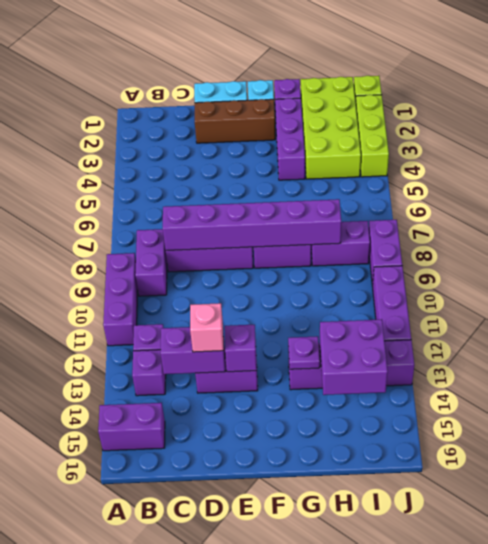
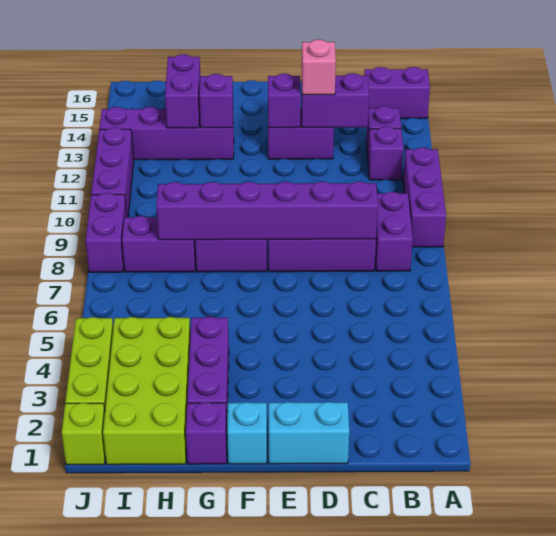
brown brick D2:F2 level 1 -> none
purple plate G13 level 2 -> purple brick G13 level 2
purple brick H13:I14 level 2 -> purple brick H13:H14 level 2

